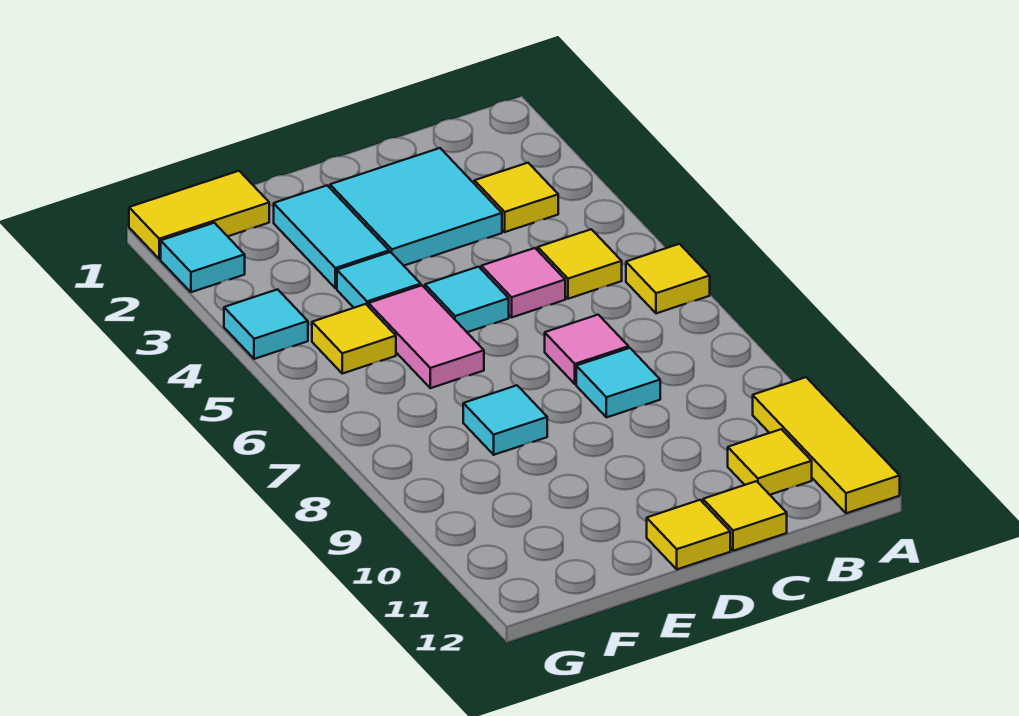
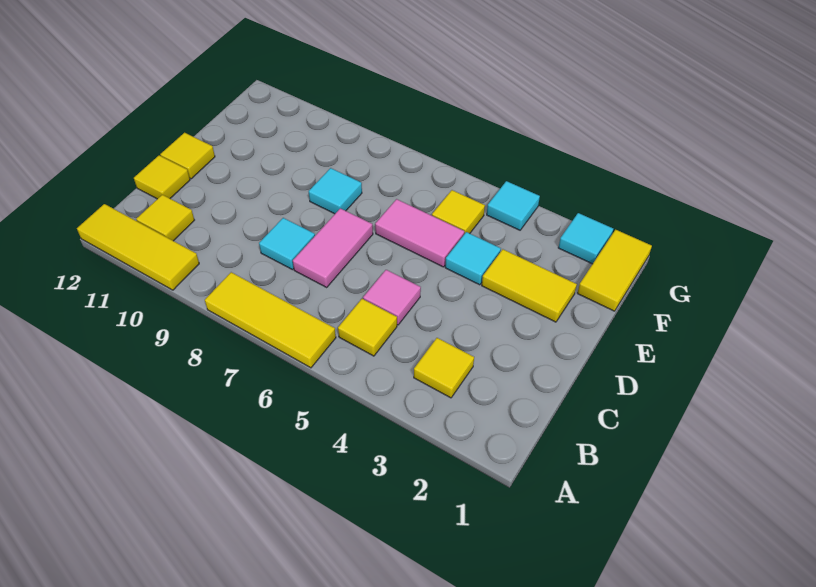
yellow tile A6 level 1 -> yellow tile A6:A8 level 1
cyan tile C2:D3 level 1 -> none
pink tile C7 level 1 -> pink tile C7:D7 level 1
cyan tile D5 level 1 -> none
cyan tile E2:E3 level 1 -> yellow tile E2:E3 level 1

